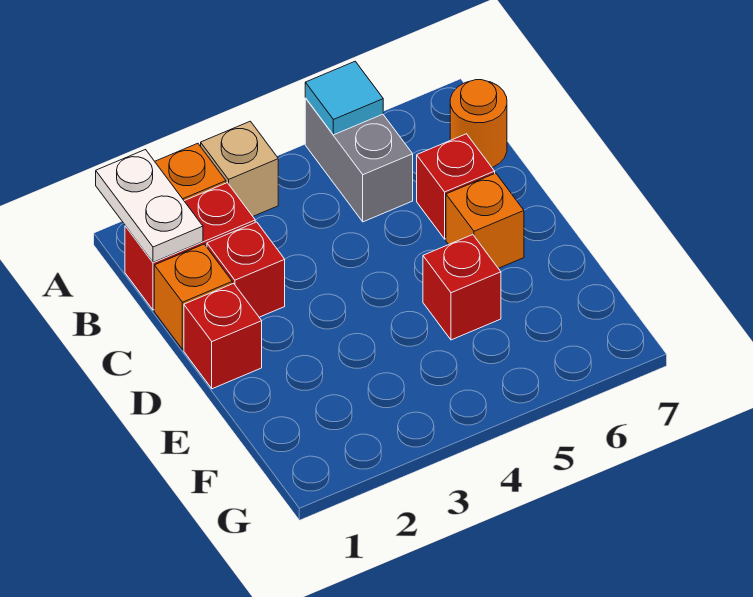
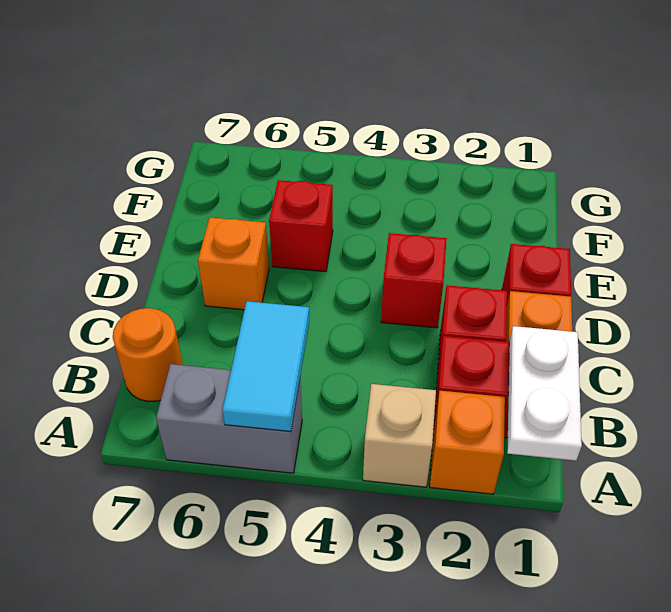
grey brick A5:B5 level 1 -> grey brick A5:A6 level 1
cyan tile A5 level 2 -> cyan tile A5:B5 level 2
red brick C6 level 1 -> red brick D3 level 1

